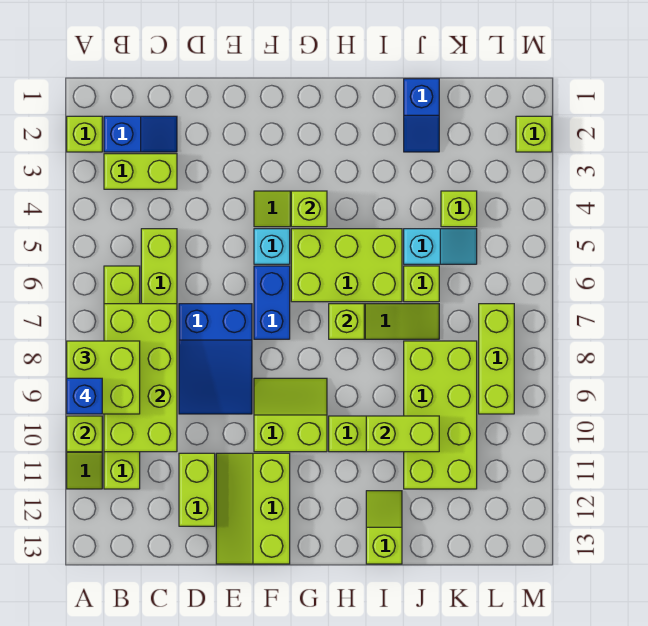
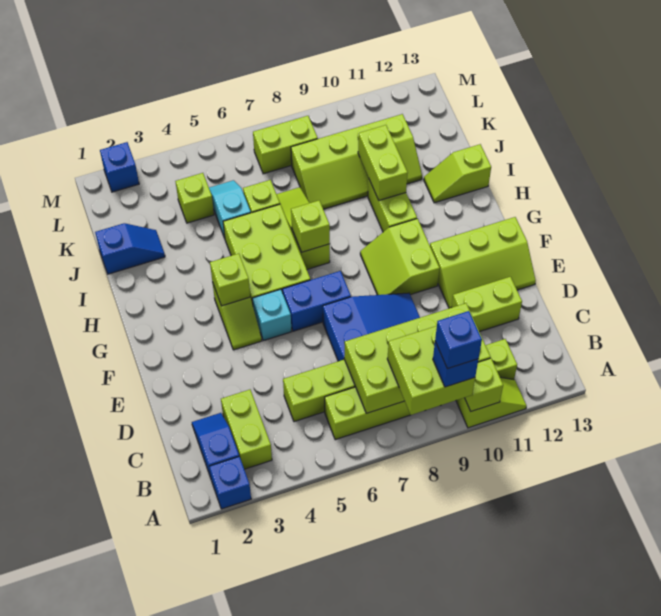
lime brick A2 level 1 -> blue brick A2 level 1
none -> blue brick A9 level 5
lime brick J8:K11 level 1 -> lime slope J8:K11 level 1 top K
lime brick L7:L9 level 1 -> lime brick L7:L8 level 1
lime brick M2 level 1 -> blue brick M2 level 1

